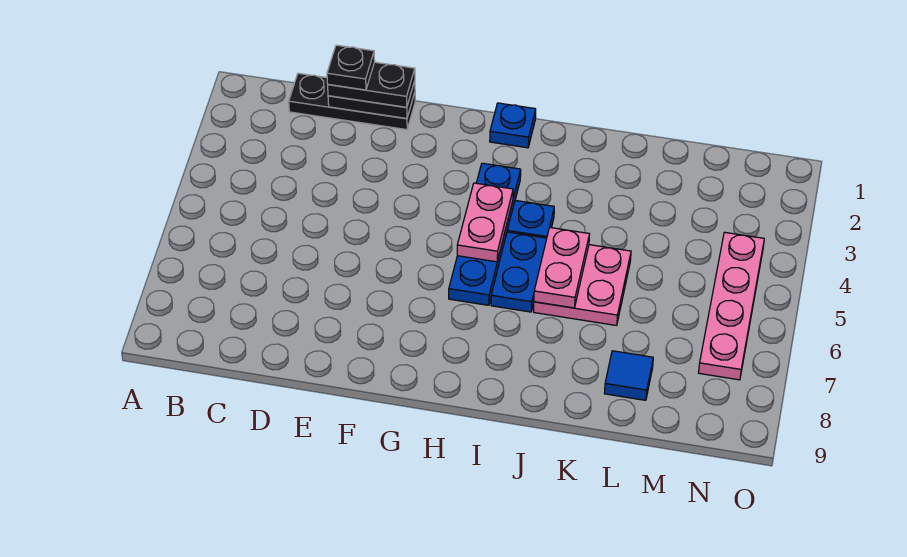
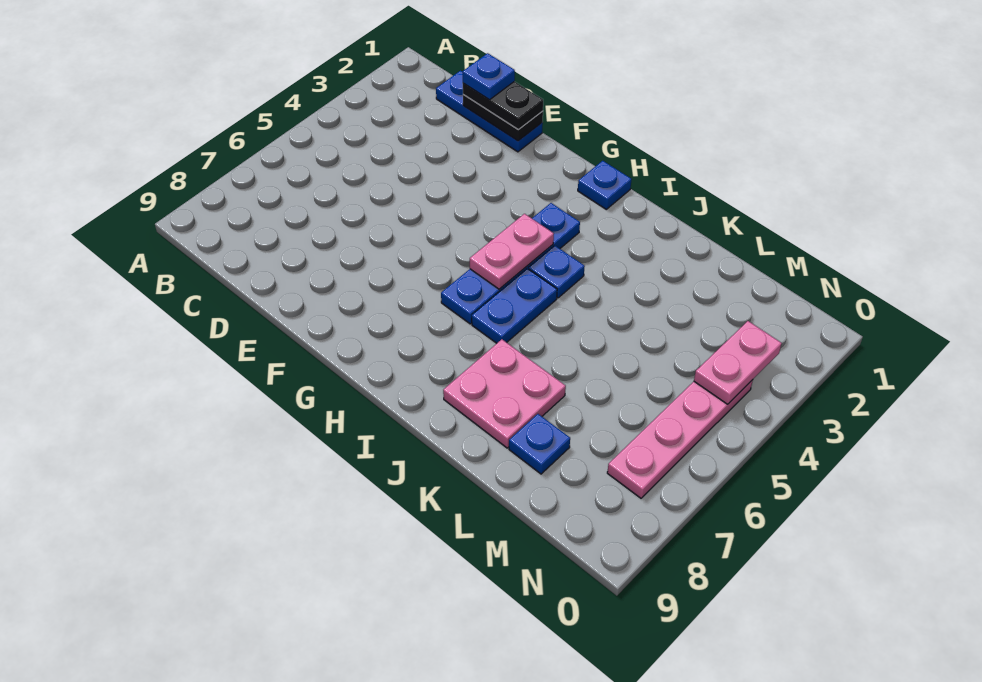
black plate C1:E1 level 1 -> blue plate C1:E1 level 1
black plate D1 level 4 -> blue plate D1 level 4
pink plate J5:K6 level 1 -> pink plate J7:K8 level 1
pink plate J5:J6 level 2 -> pink plate N3:N4 level 2
blue tile L8 level 1 -> blue plate L8 level 1

